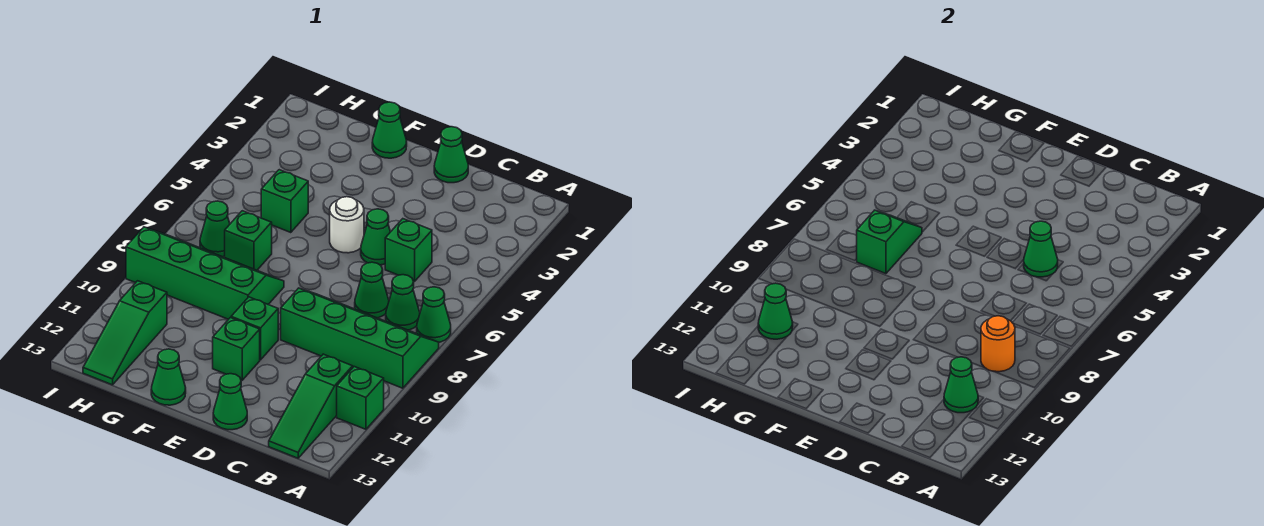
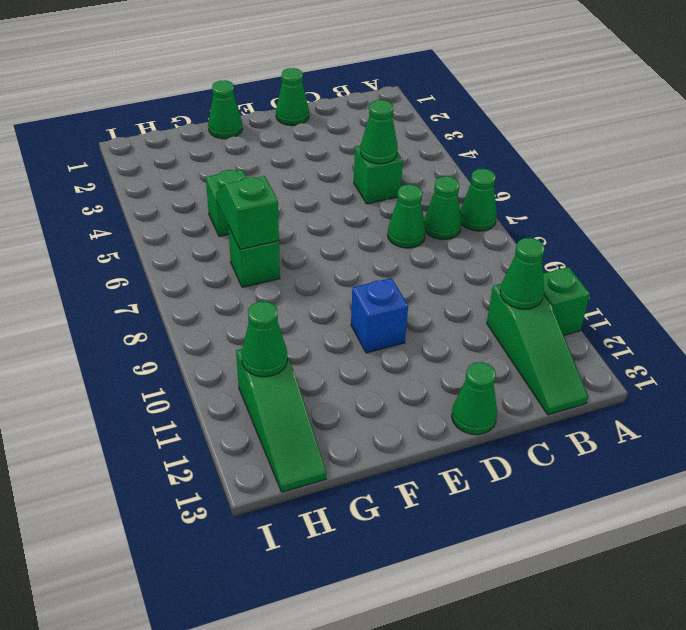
green slope A8:D9 level 1 top 9 -> none
orange round brick B9 level 2 -> none
green cone D5 level 1 -> none
white round brick E5 level 1 -> none
green brick E10 level 1 -> blue brick E10 level 1
green brick E11 level 1 -> none
green slope F8:I9 level 1 top 9 -> none
green cone F13 level 1 -> none
green cone H7 level 1 -> none

